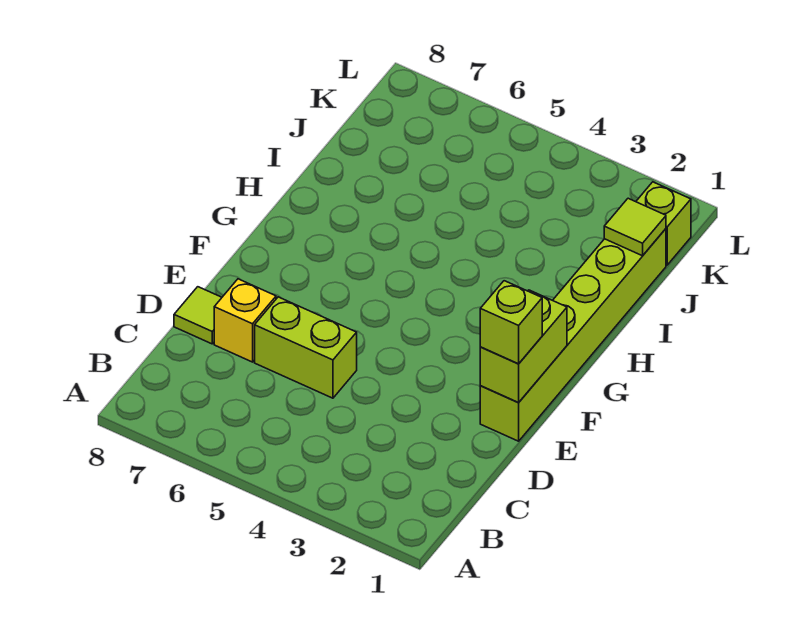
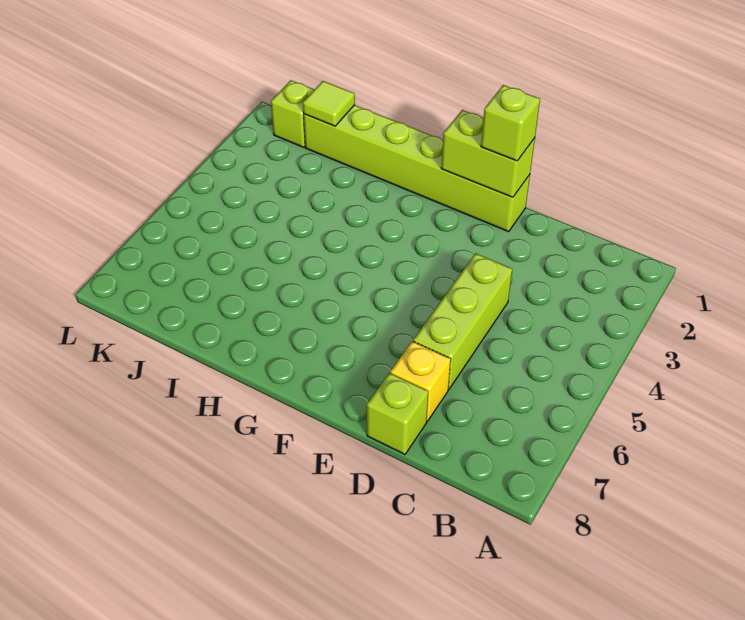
lime brick D5:D6 level 1 -> lime brick D4:D6 level 1
lime tile D8 level 1 -> lime brick D8 level 1

